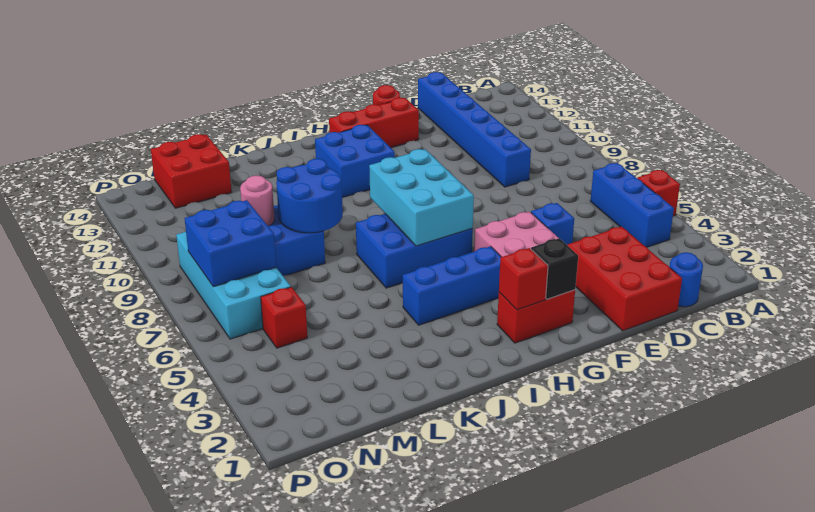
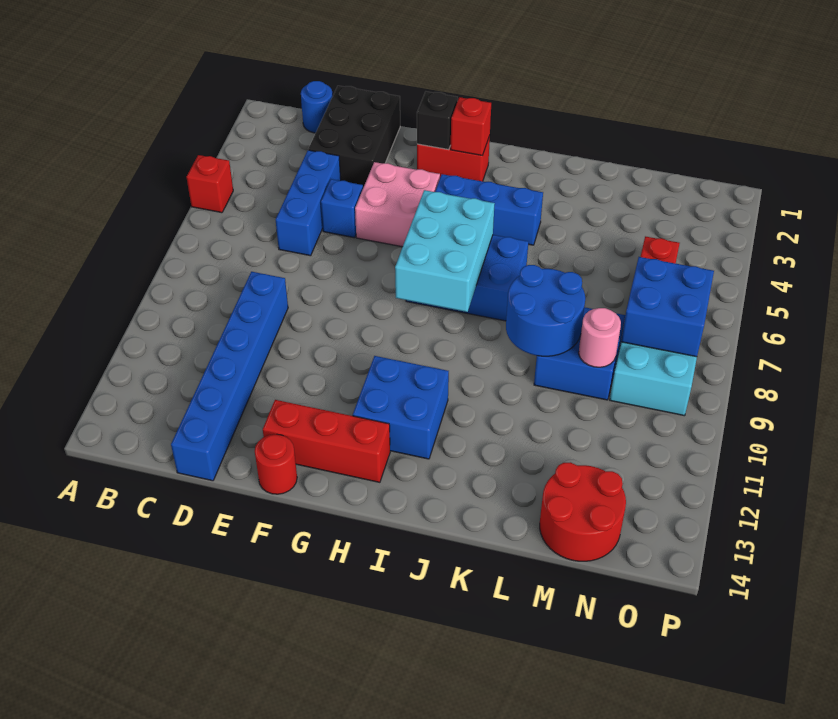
blue brick B4:B6 level 1 -> blue brick D4:D6 level 1
red brick D1:E3 level 1 -> black brick D1:E3 level 1
red brick M13:N14 level 1 -> red round brick M13:N14 level 1

